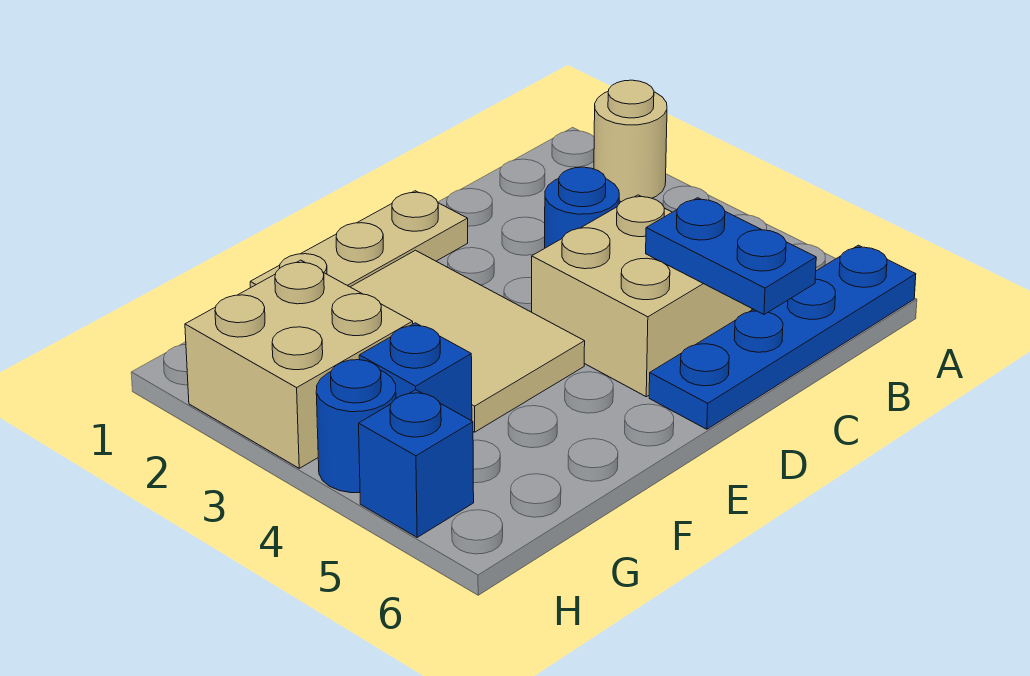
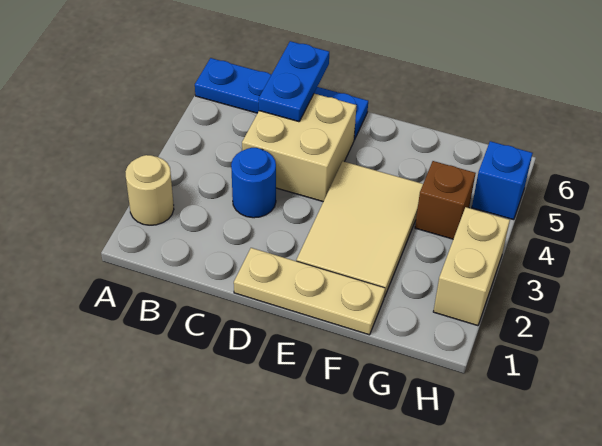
tan brick G2:H3 level 1 -> tan brick H2:H3 level 1
blue brick G4 level 1 -> brown brick G4 level 1
blue round brick H4 level 1 -> none

